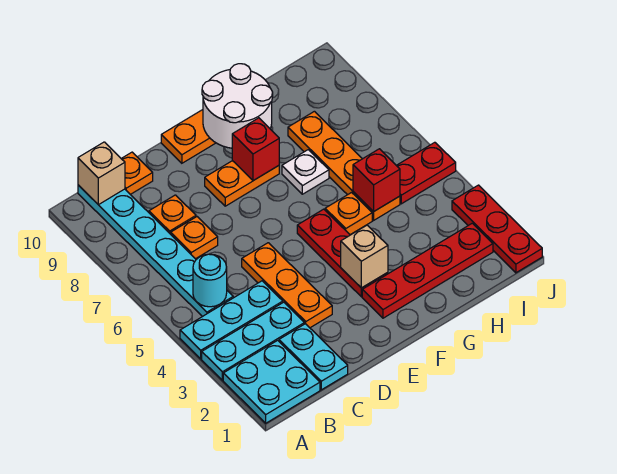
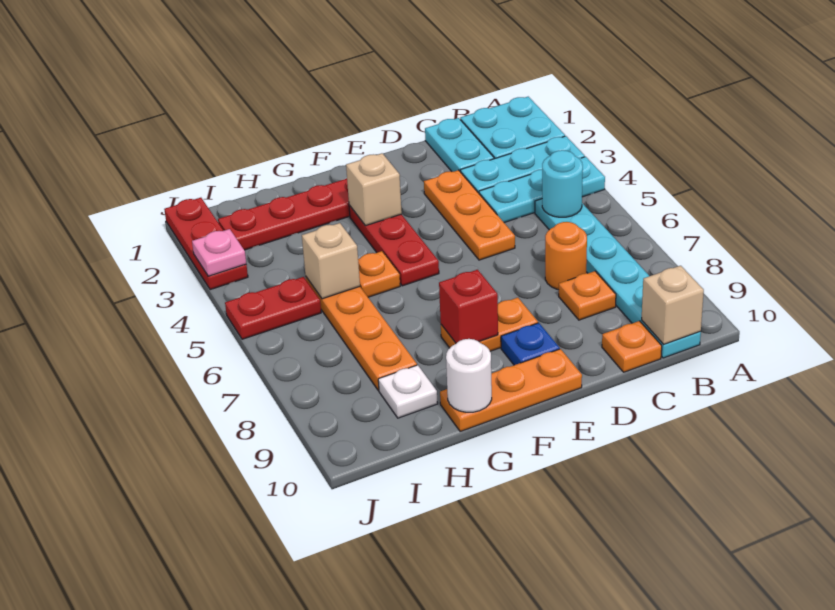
orange plate C7 level 1 -> orange round brick C7 level 1
none -> blue plate E9 level 1
white round brick F9:G10 level 2 -> white round brick G10 level 2
white plate G7 level 1 -> white plate H9 level 1
red brick H5 level 2 -> tan brick H5 level 2
none -> pink plate J3 level 2

